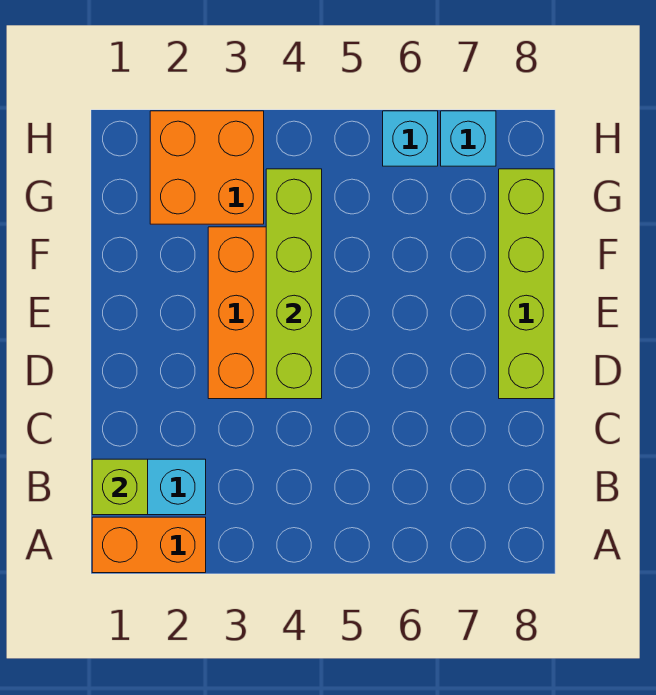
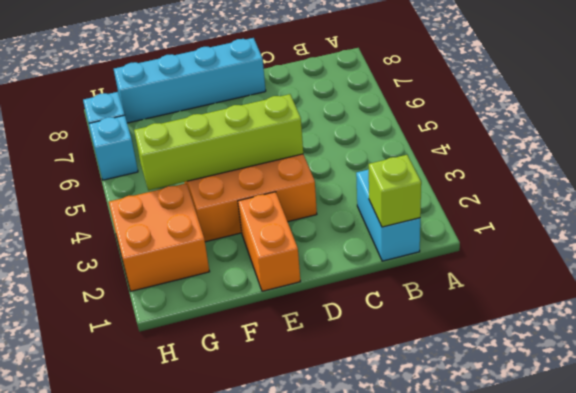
orange brick A1:A2 level 1 -> orange brick E1:E2 level 1
lime brick D8:G8 level 1 -> cyan brick D8:G8 level 1

